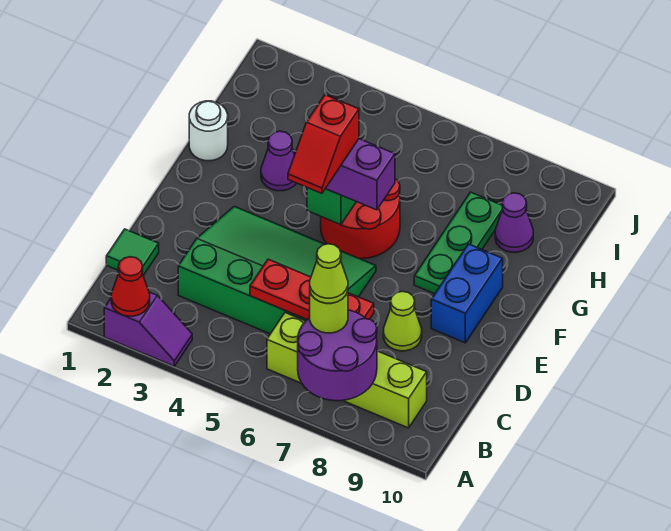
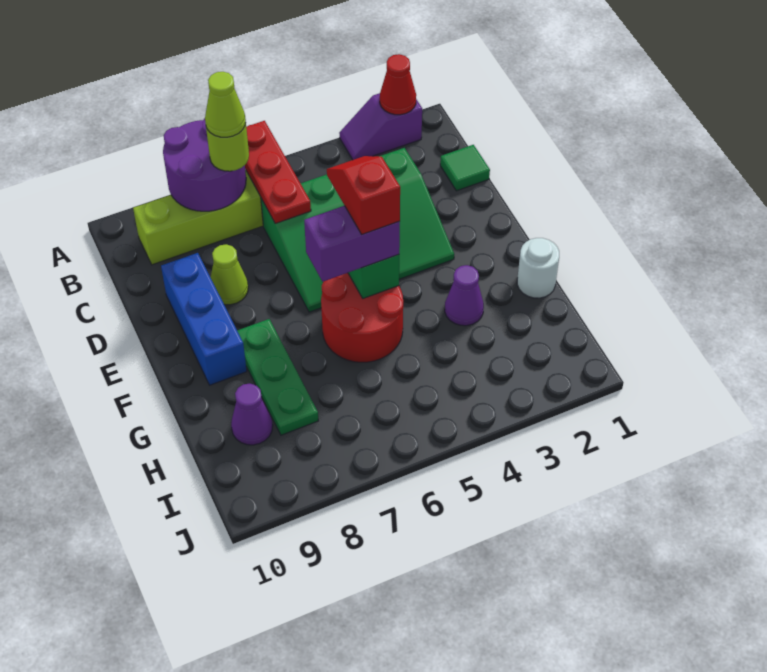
red plate C5:C7 level 2 -> red plate A6:C6 level 2
blue brick E9:F9 level 1 -> blue brick D9:F9 level 1

